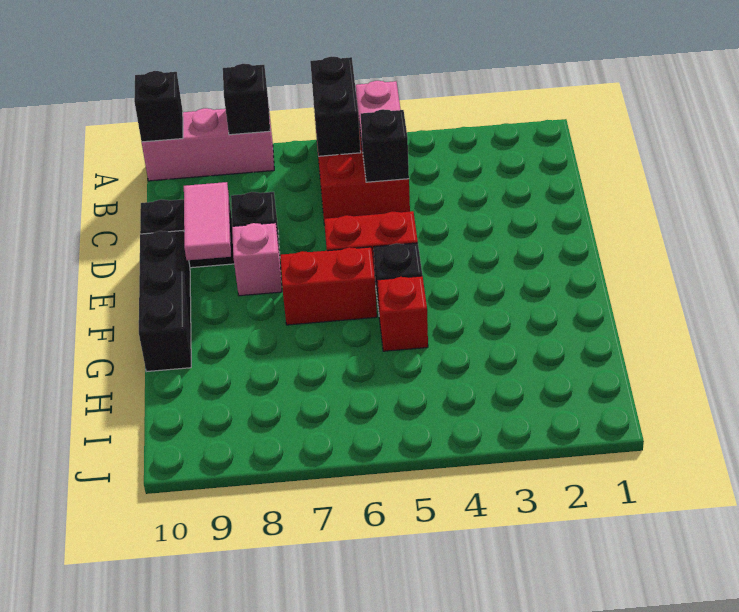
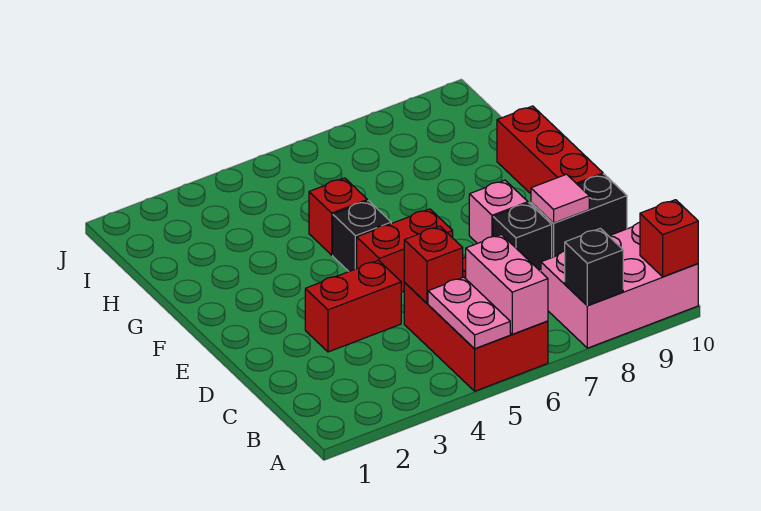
black brick A6:B6 level 2 -> pink brick A6:B6 level 2
pink brick A8:A10 level 1 -> pink brick A8:B10 level 1
black brick A10 level 2 -> red brick A10 level 2
black brick C5 level 2 -> red brick C5 level 2
pink tile D9:E9 level 2 -> pink tile D9 level 2
black brick E10:G10 level 1 -> red brick E10:G10 level 1
red brick F6:F7 level 1 -> red brick D3:D4 level 1

